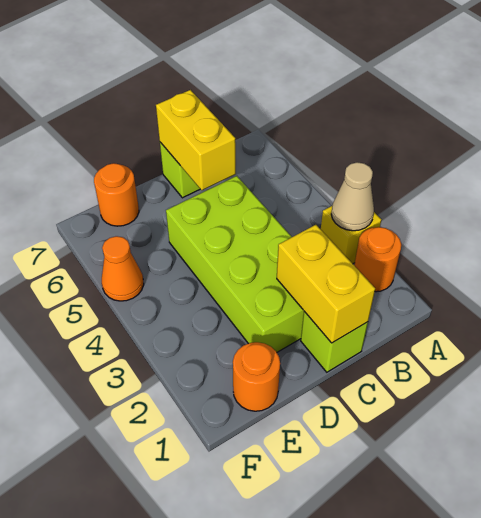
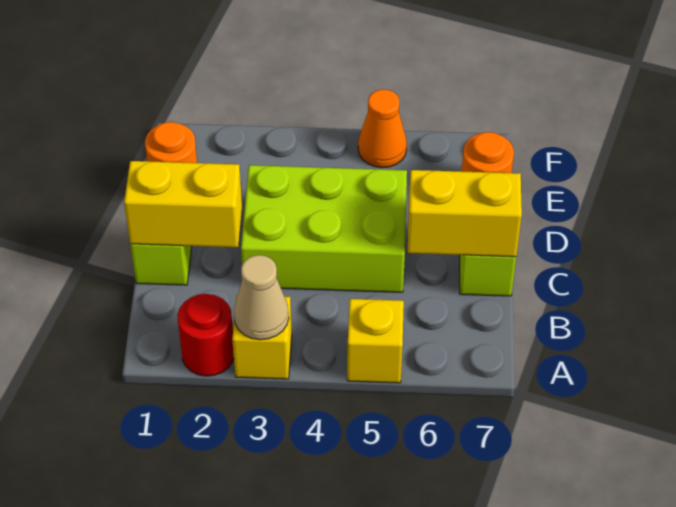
orange round brick A2 level 1 -> red round brick A2 level 1
none -> yellow brick A5 level 1
lime brick C2:D5 level 1 -> lime brick C3:D5 level 1

